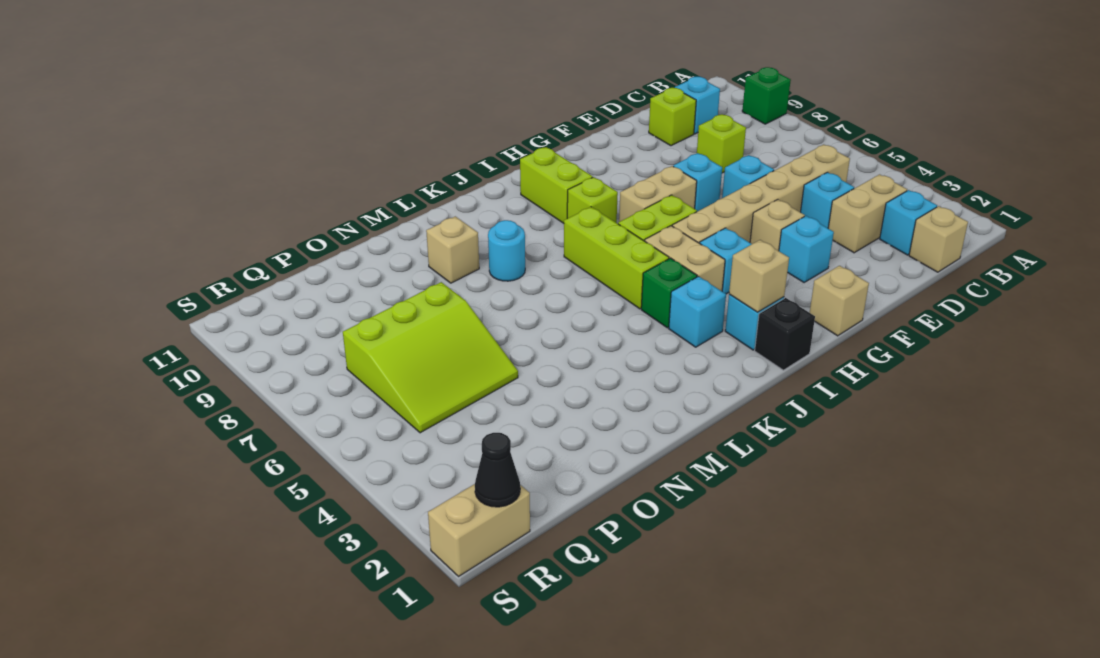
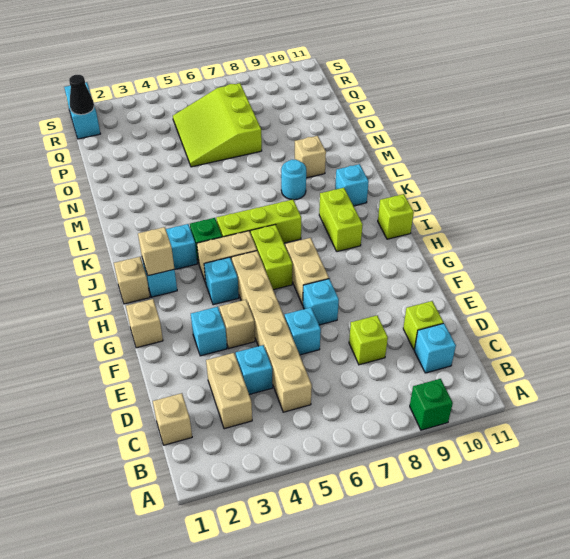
cyan brick C2 level 1 -> cyan brick K10 level 1
black brick I1 level 1 -> tan brick I1 level 1
lime brick I8 level 1 -> lime brick I11 level 1
lime brick I9:I10 level 1 -> lime brick I9:J9 level 1
tan brick R1:S1 level 1 -> cyan brick R1:S1 level 1

